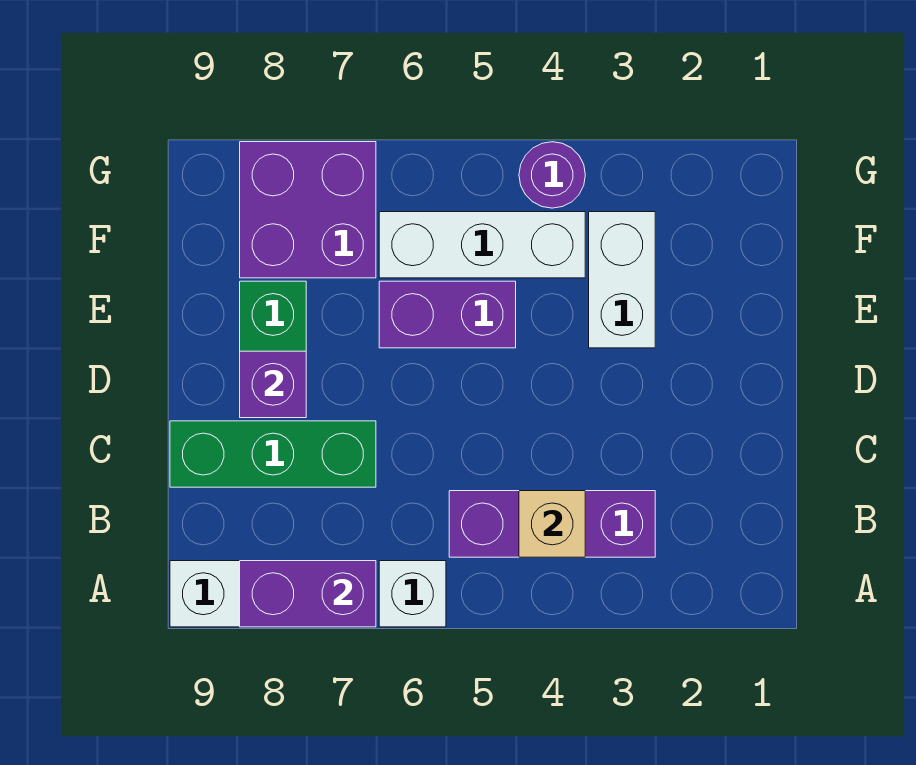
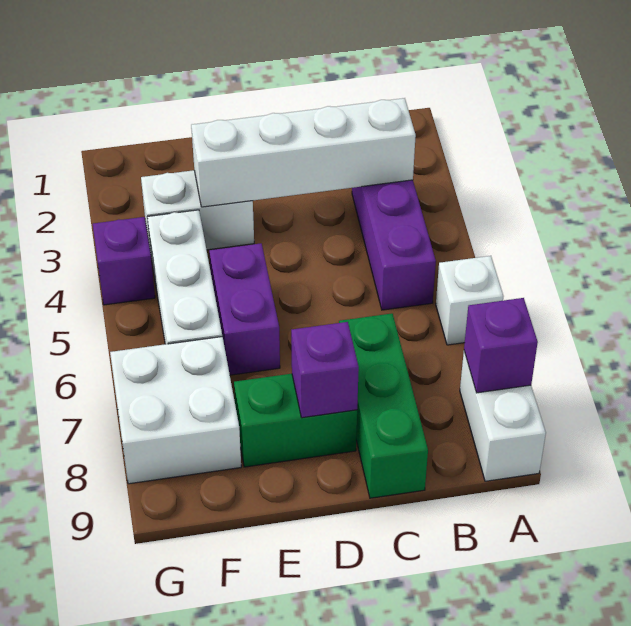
purple brick A7:A8 level 2 -> purple brick A8 level 2
none -> white brick B3:E3 level 2
tan brick B4 level 2 -> none
purple brick F7:G8 level 1 -> white brick F7:G8 level 1
purple round brick G4 level 1 -> purple brick G4 level 1

